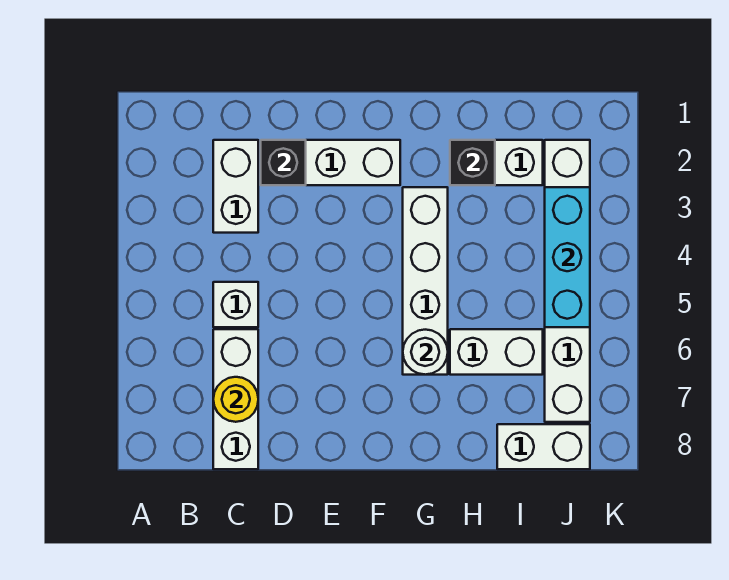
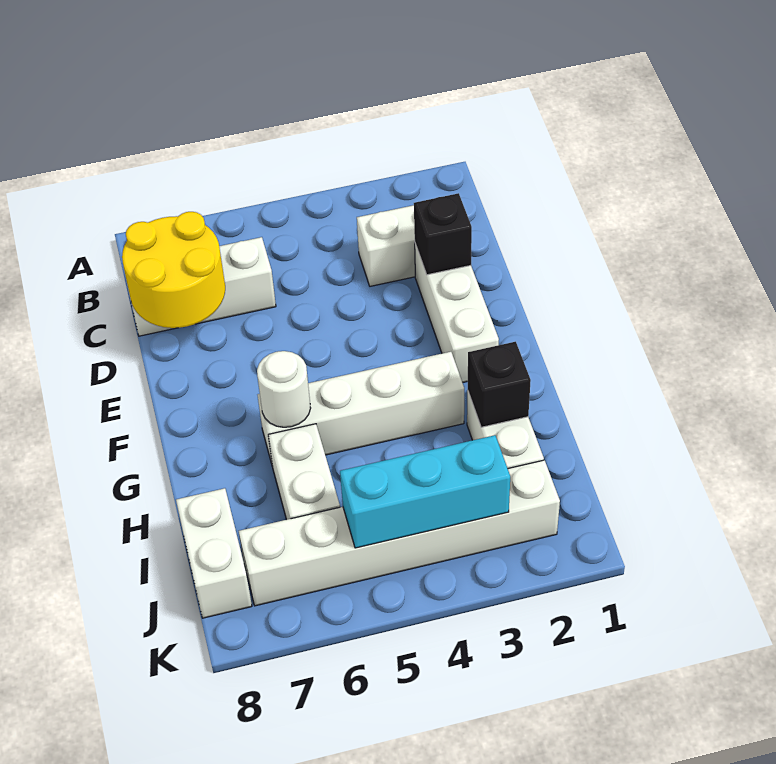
white brick C5 level 1 -> none
yellow round brick C7 level 2 -> yellow round brick C7:D8 level 2

